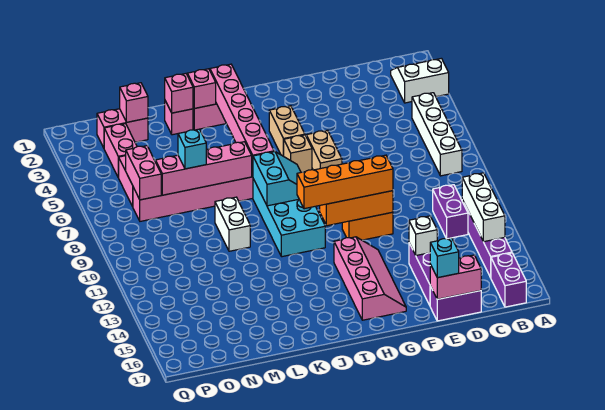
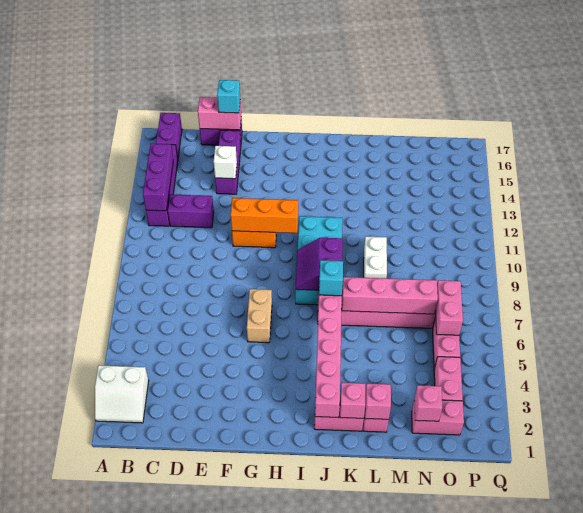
white brick B5:B8 level 1 -> none
white brick B12:B14 level 2 -> purple brick B12:B14 level 2
purple brick C11:C12 level 1 -> purple brick C12:D12 level 1
orange brick F11:I11 level 3 -> none
pink slope G13:H16 level 1 top H -> none
tan brick H4:H5 level 1 -> none
tan brick H6 level 1 -> none
cyan slope I8:J9 level 2 top J -> purple slope I8:J9 level 2 top J
cyan brick M7 level 3 -> cyan brick J7 level 3

